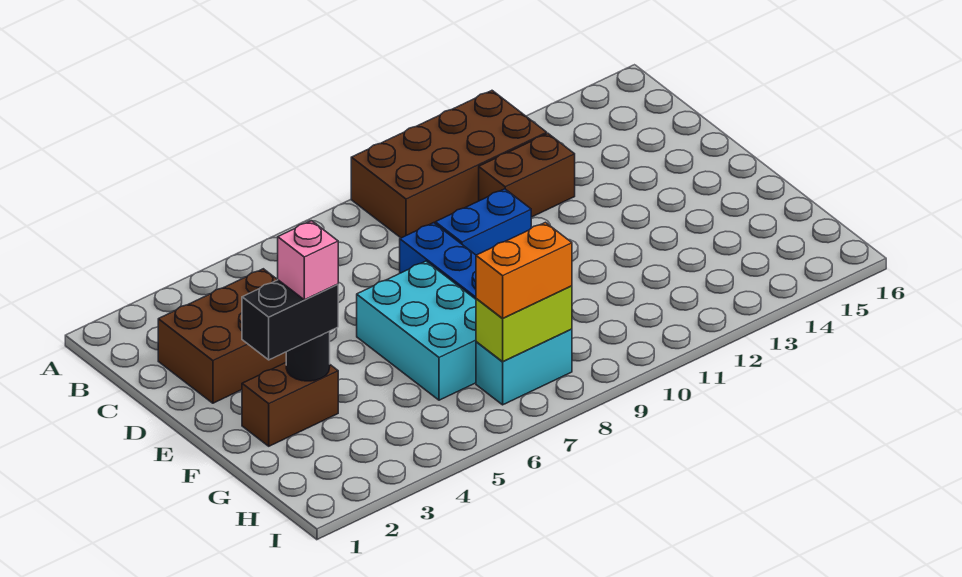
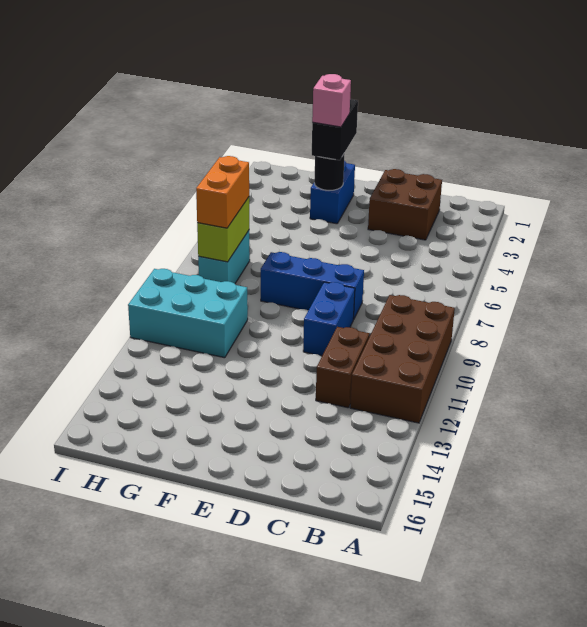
brown brick C2:D4 level 1 -> brown brick C2:D3 level 1
cyan brick E6:G7 level 1 -> cyan brick G10:I11 level 1
brown brick F2:F3 level 1 -> blue brick F2:F3 level 1

